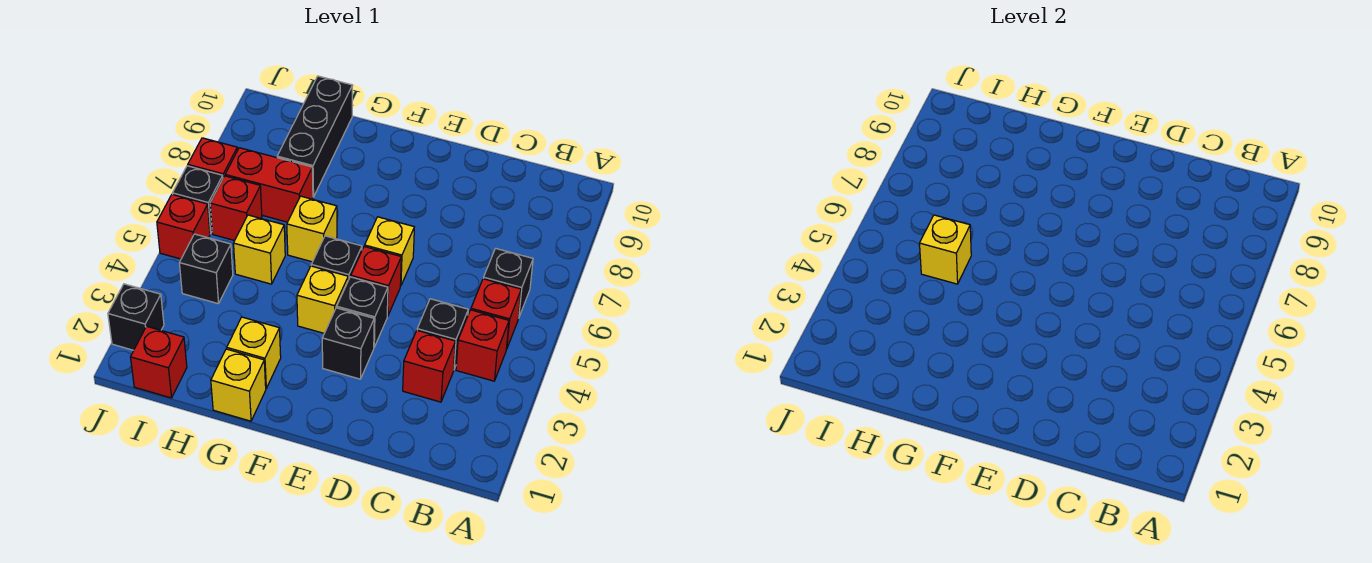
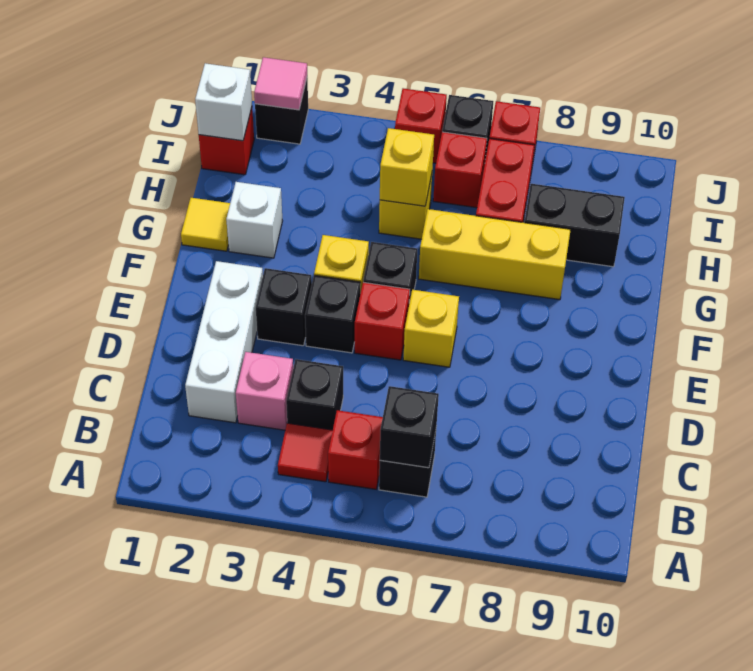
red brick B4 level 1 -> red tile B4 level 1
none -> white brick C2:E2 level 1
red brick C3 level 1 -> pink brick C3 level 1
yellow brick G1 level 1 -> yellow tile G1 level 1
yellow brick G2 level 1 -> white brick G2 level 1
yellow brick G6 level 1 -> yellow brick G6:G8 level 1
black brick H8:H10 level 1 -> black brick H8:H9 level 1
none -> white brick I1 level 2
black brick I4 level 1 -> black brick B6 level 2
none -> pink tile J2 level 2

